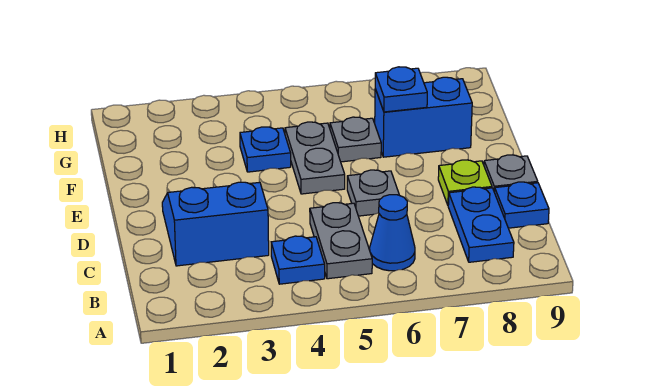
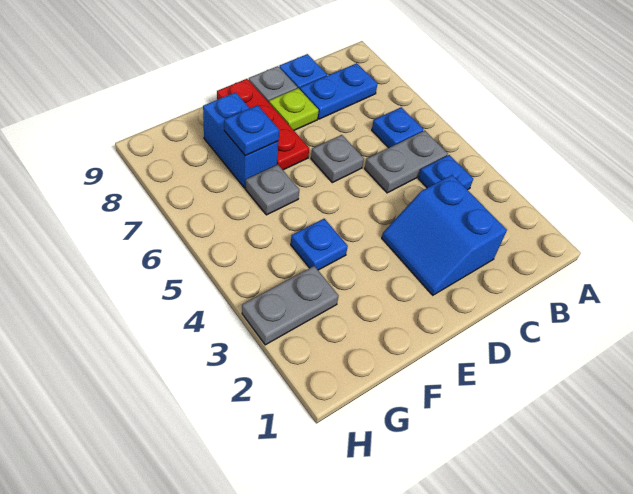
blue cone B6 level 1 -> blue plate B6 level 1
grey plate E5:F5 level 1 -> grey plate G3:H3 level 1
none -> red plate E7:E9 level 1

